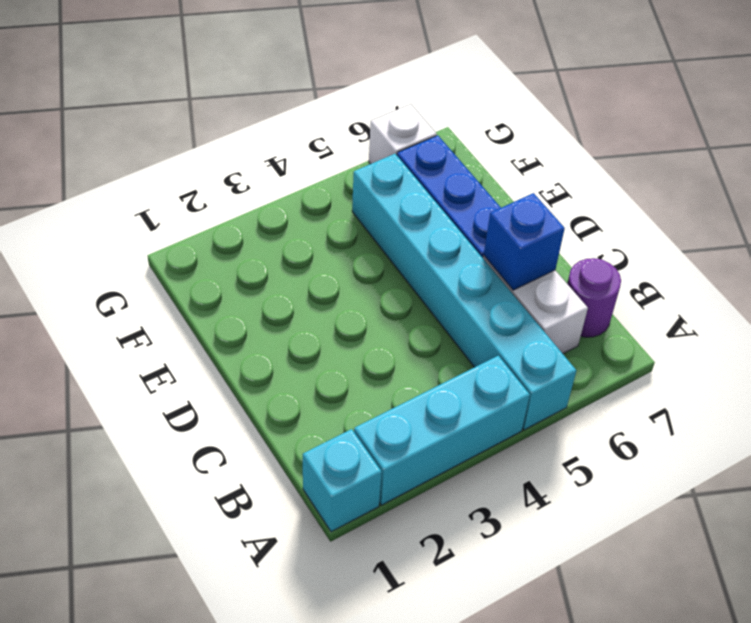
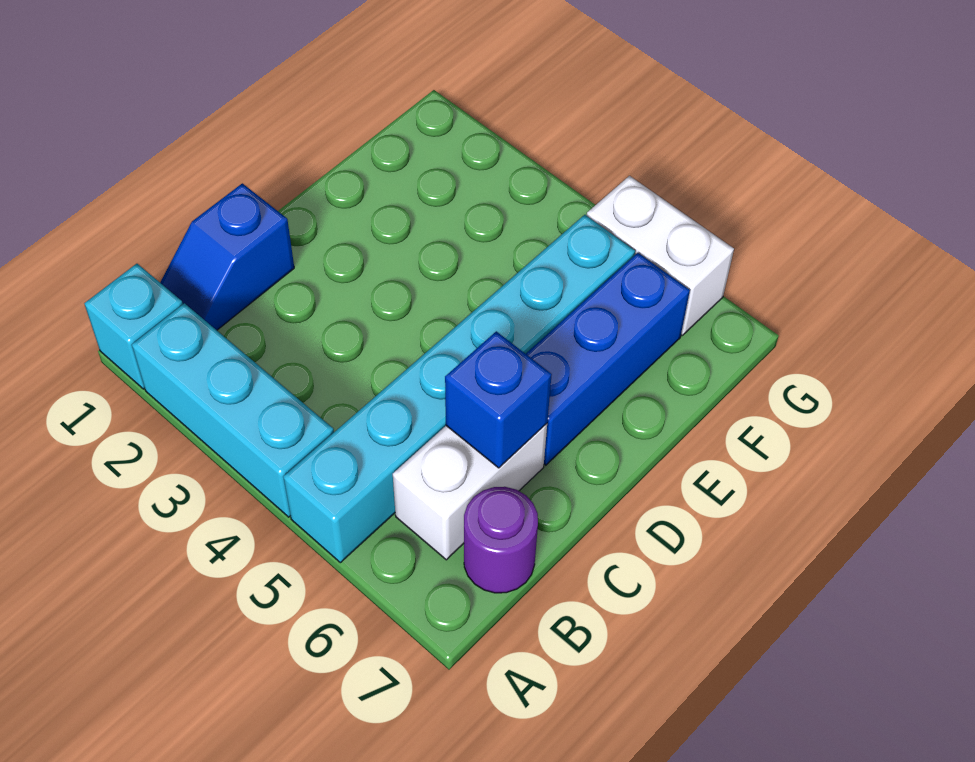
none -> blue slope B1:C1 level 1 top C
white brick G6 level 1 -> white brick G5:G6 level 1

